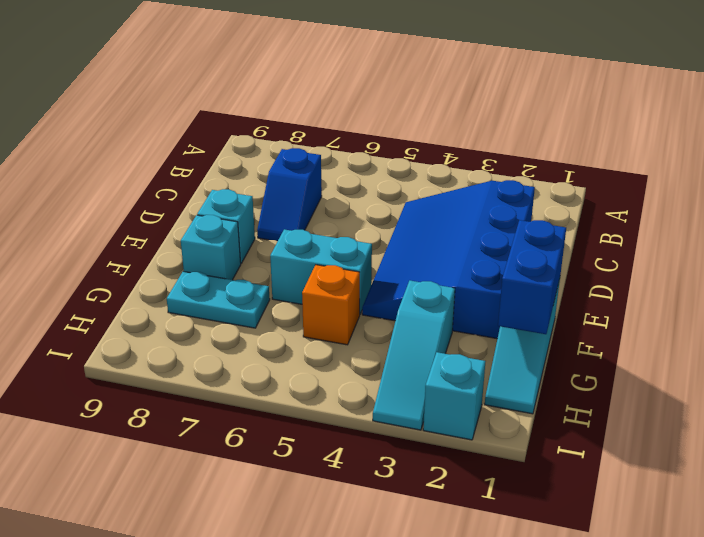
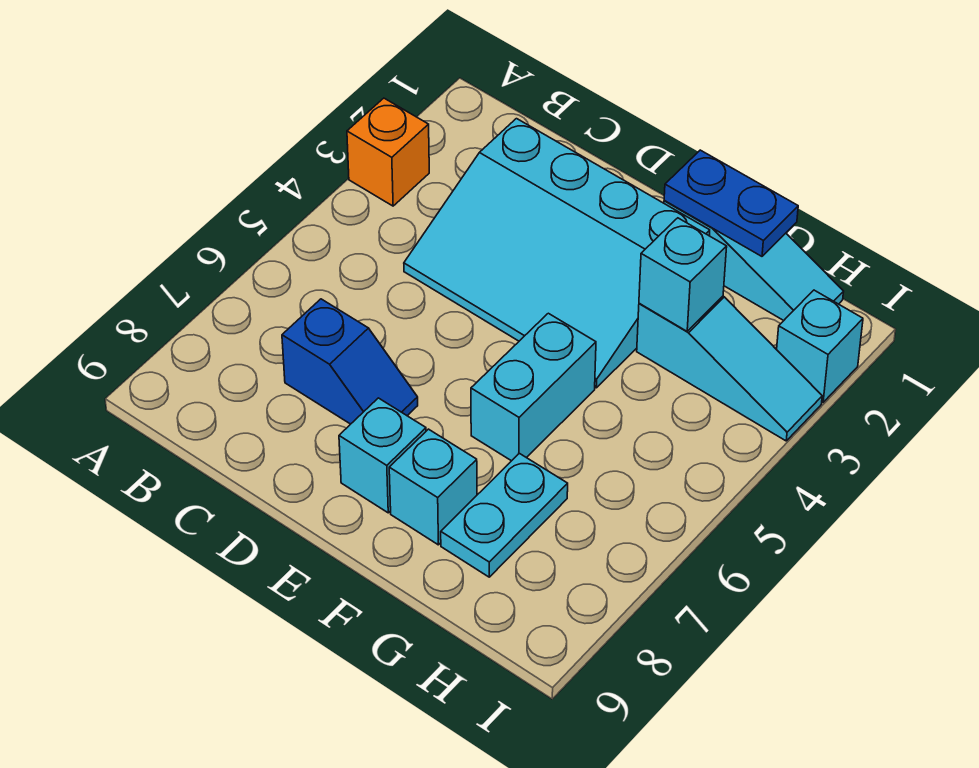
blue slope C2:F4 level 1 top 2 -> cyan slope C2:F4 level 1 top 2
blue brick F1:G1 level 2 -> blue plate F1:G1 level 2
none -> cyan brick G3 level 2
orange brick G5 level 1 -> orange brick A3 level 1

